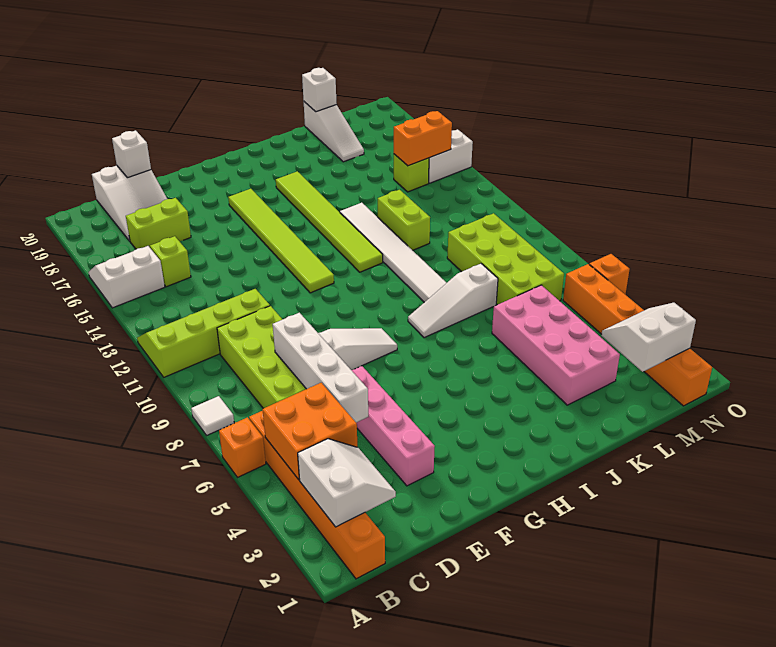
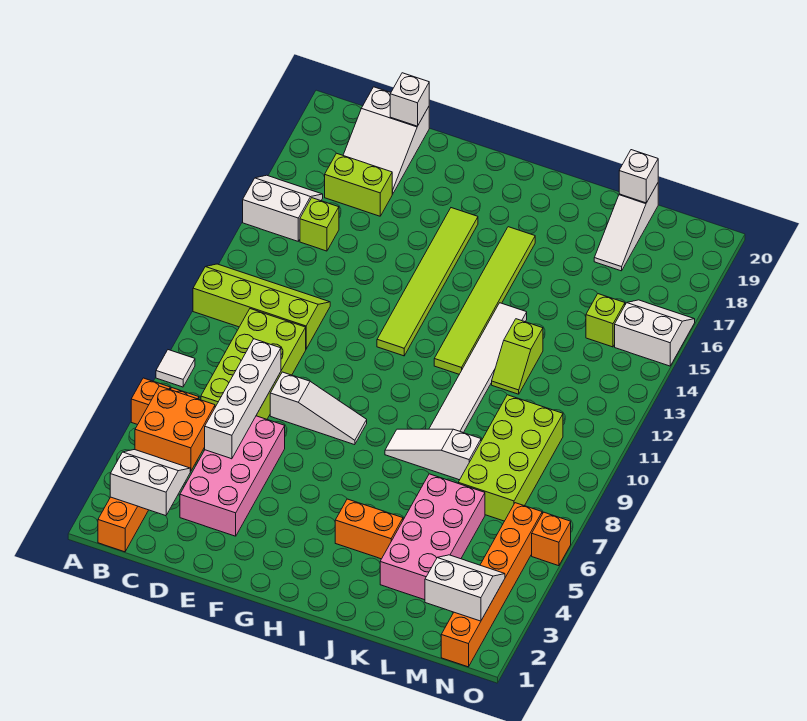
white slope B2:C3 level 2 top B -> white slope B2:C3 level 2 top 2
pink brick E3:E6 level 1 -> pink brick D3:E6 level 1
lime brick K12:K13 level 1 -> lime slope K12:K13 level 1 top 13
orange brick M15:N15 level 2 -> orange brick I4:J4 level 1

